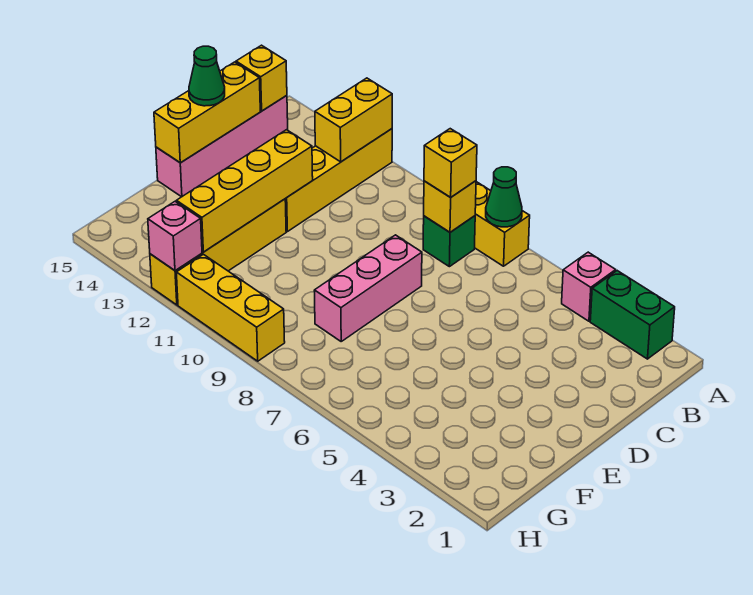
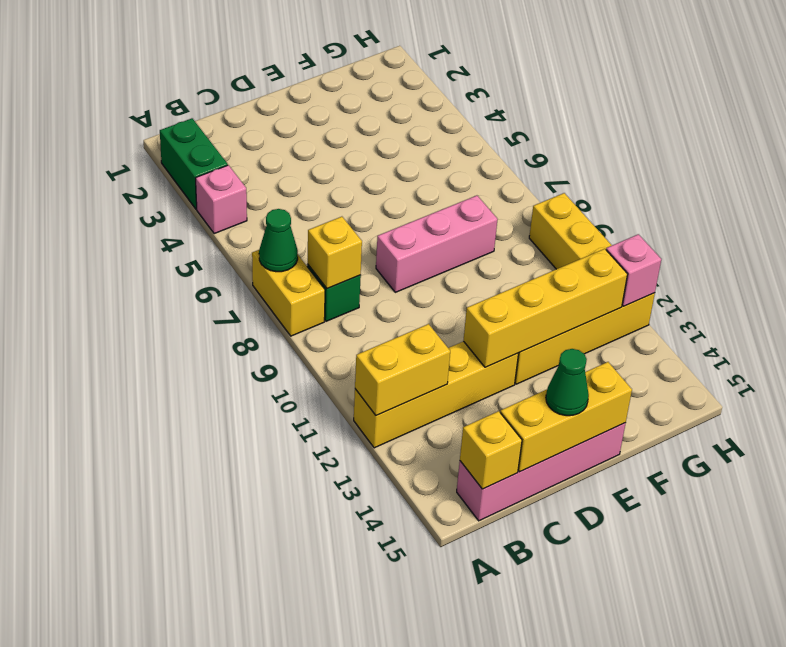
yellow brick B8 level 3 -> none

